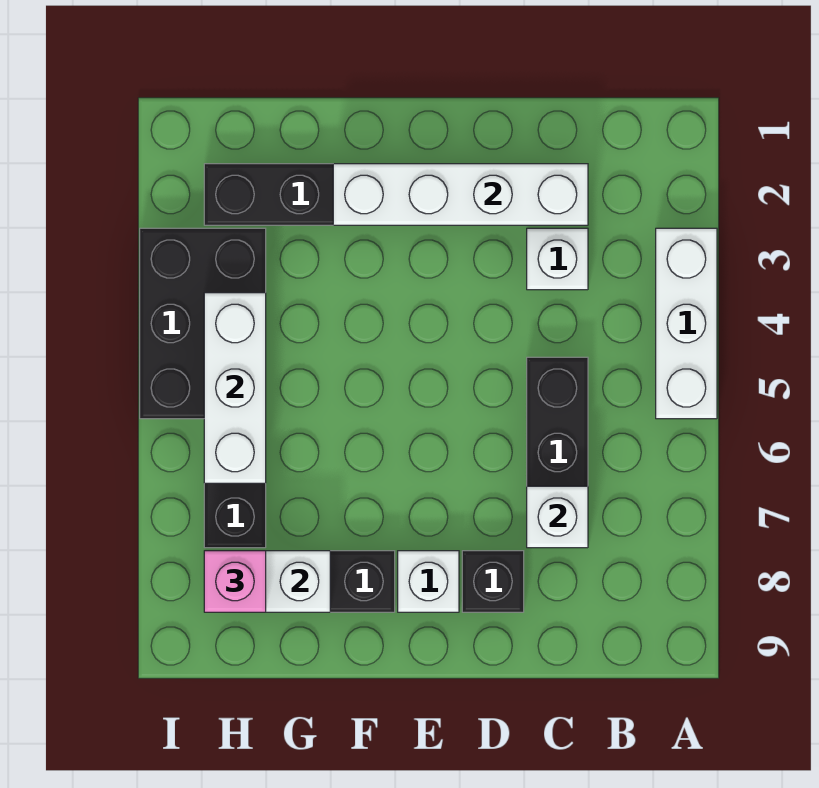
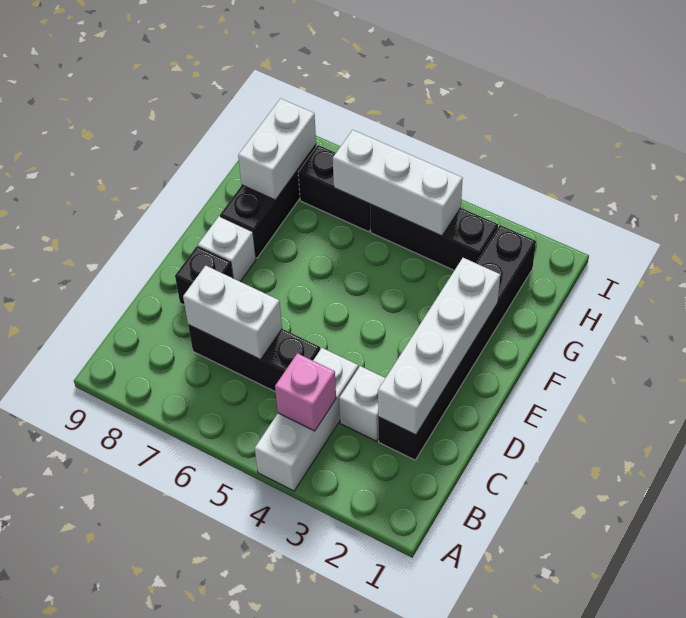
white brick A3:A5 level 1 -> white brick A4:C4 level 1
white brick C7 level 2 -> white brick C6:C7 level 2
black brick H3:I5 level 1 -> black brick H3:H5 level 1
pink brick H8 level 3 -> pink brick B4 level 2

